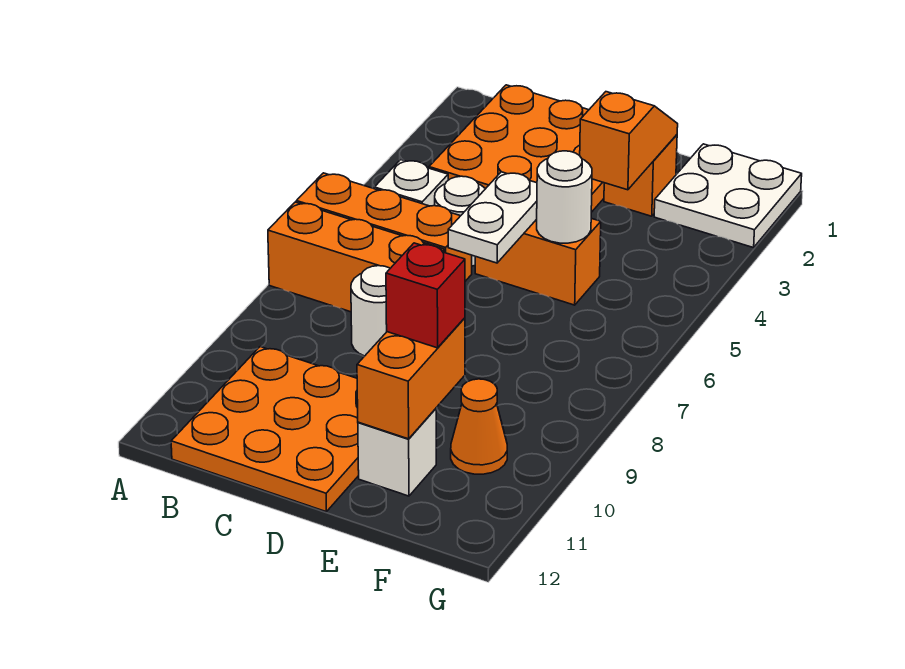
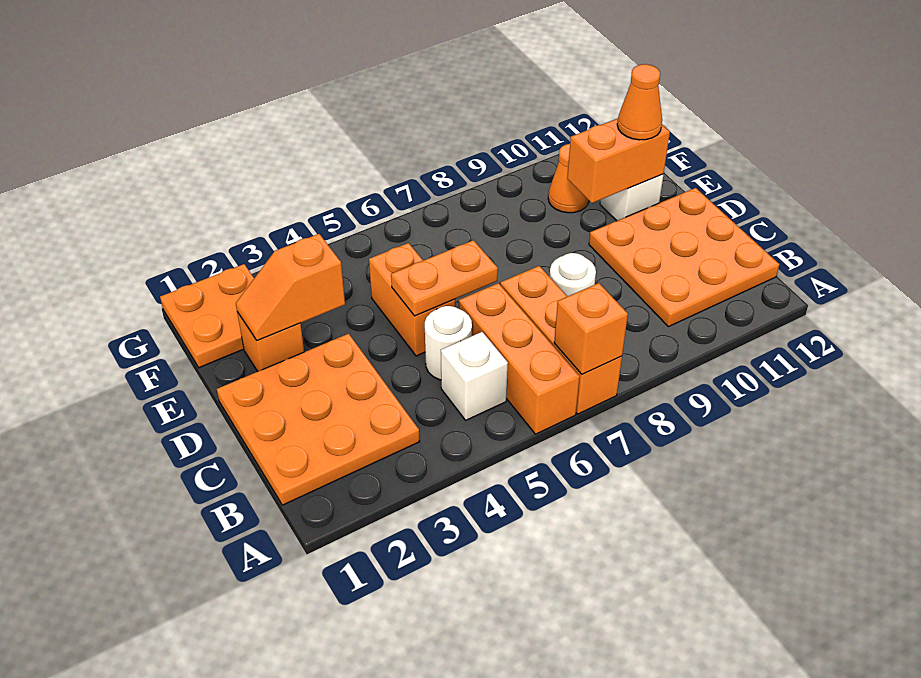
none -> orange brick A7 level 2
white plate D5:D6 level 2 -> orange plate D5:D6 level 2
white round brick E5 level 2 -> none
red brick E10 level 3 -> none
none -> orange cone E11 level 3
white plate F1:G2 level 1 -> orange plate F1:G2 level 1

